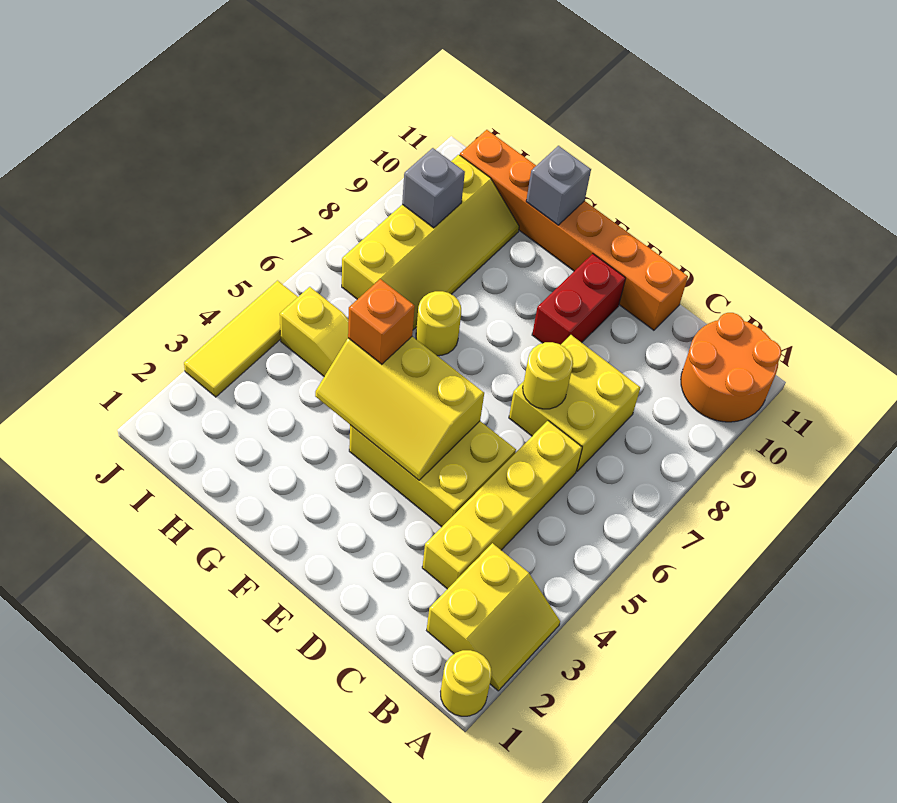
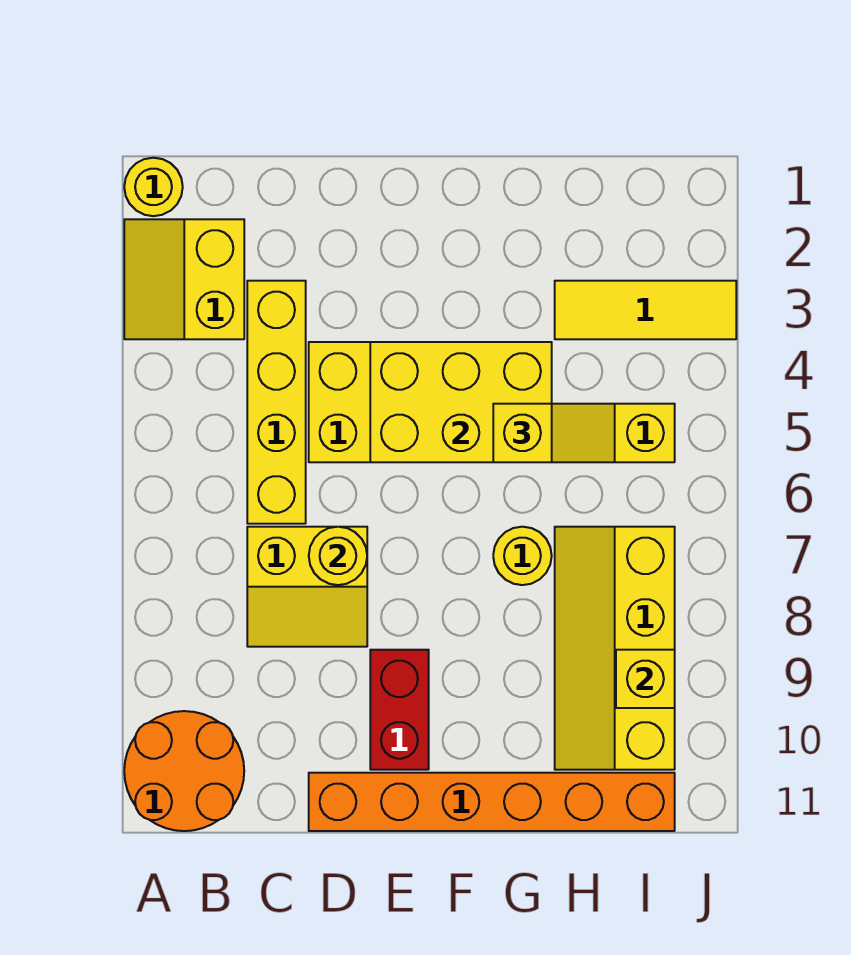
yellow brick C7:D8 level 1 -> yellow slope C7:D8 level 1 top 7
yellow slope E4:G5 level 2 top 5 -> yellow brick E4:G5 level 2
orange brick G5 level 3 -> yellow brick G5 level 3
grey brick G11 level 2 -> none
grey brick I9 level 2 -> yellow brick I9 level 2
yellow tile J3:J5 level 1 -> yellow tile H3:J3 level 1

